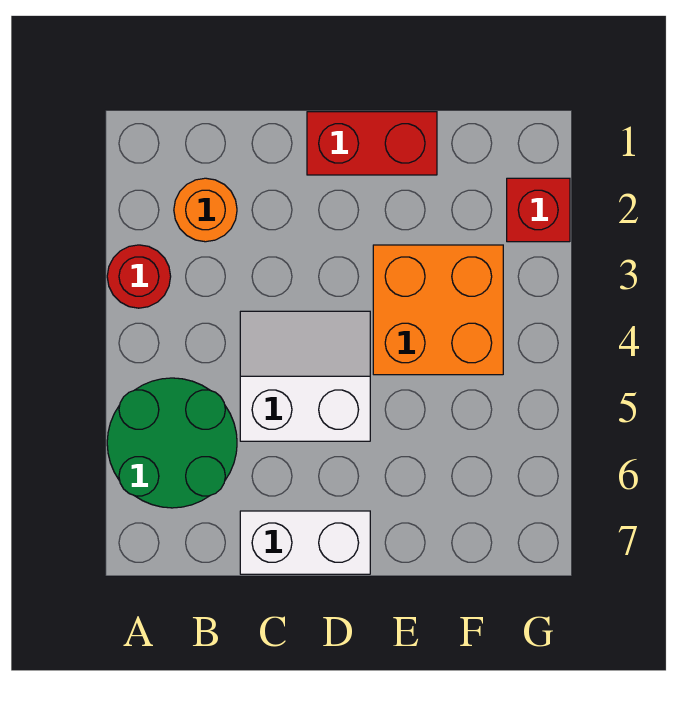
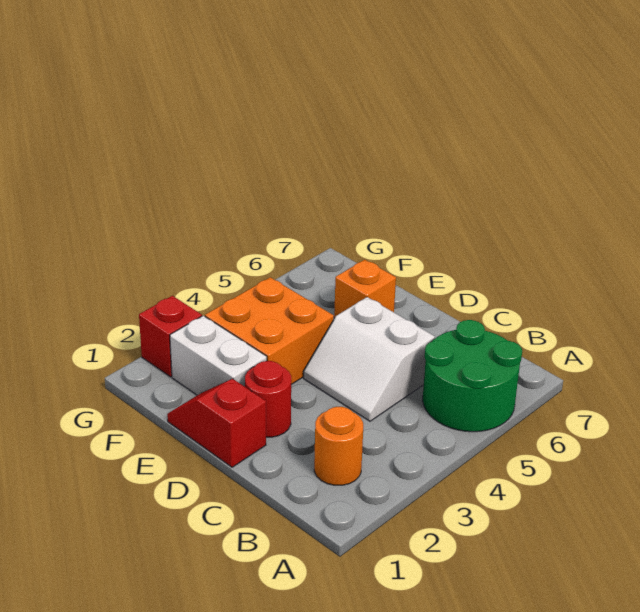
red round brick A3 level 1 -> red round brick D2 level 1
white brick C7:D7 level 1 -> white brick E2:F2 level 1
red brick D1:E1 level 1 -> red slope D1:E1 level 1 top D
none -> orange brick E6 level 1

